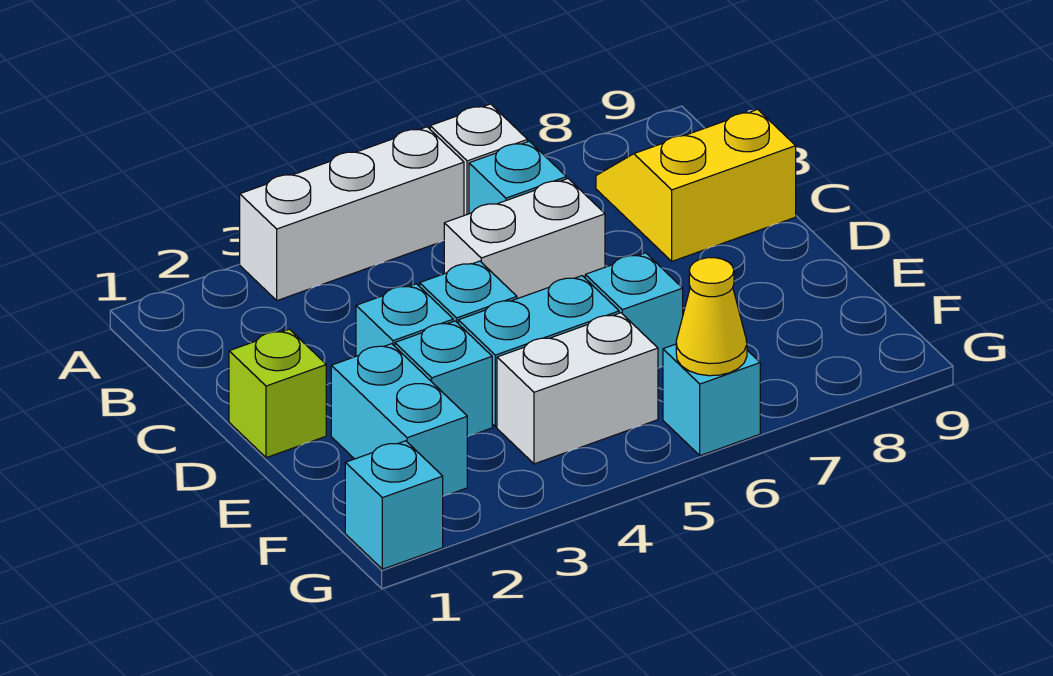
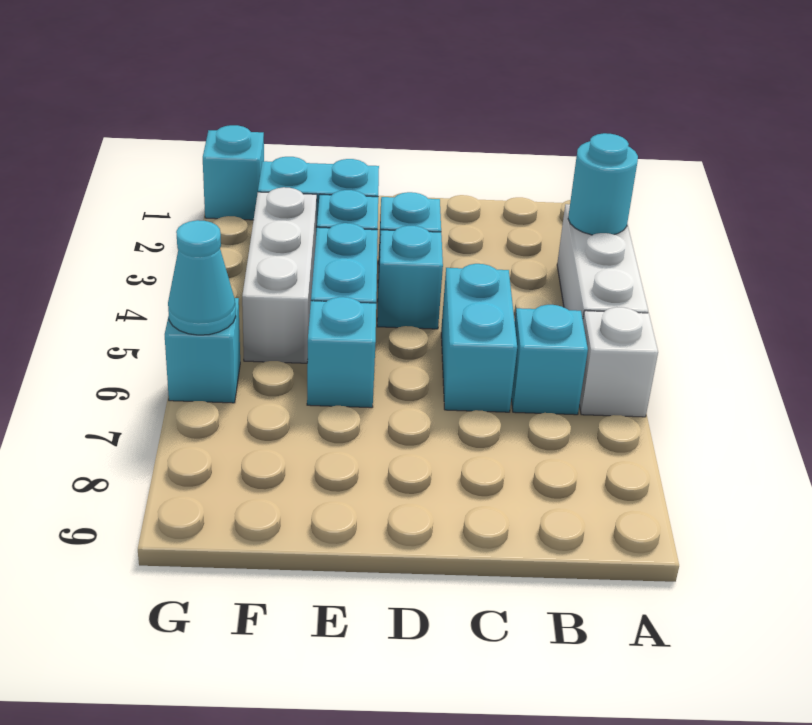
none -> cyan round brick A3 level 2
yellow slope B8:C9 level 1 top C -> none
white brick C5:C6 level 1 -> cyan brick C5:C6 level 1
lime brick D1 level 1 -> none
white brick F4:F5 level 1 -> white brick F3:F5 level 1
yellow cone G6 level 2 -> cyan cone G6 level 2

